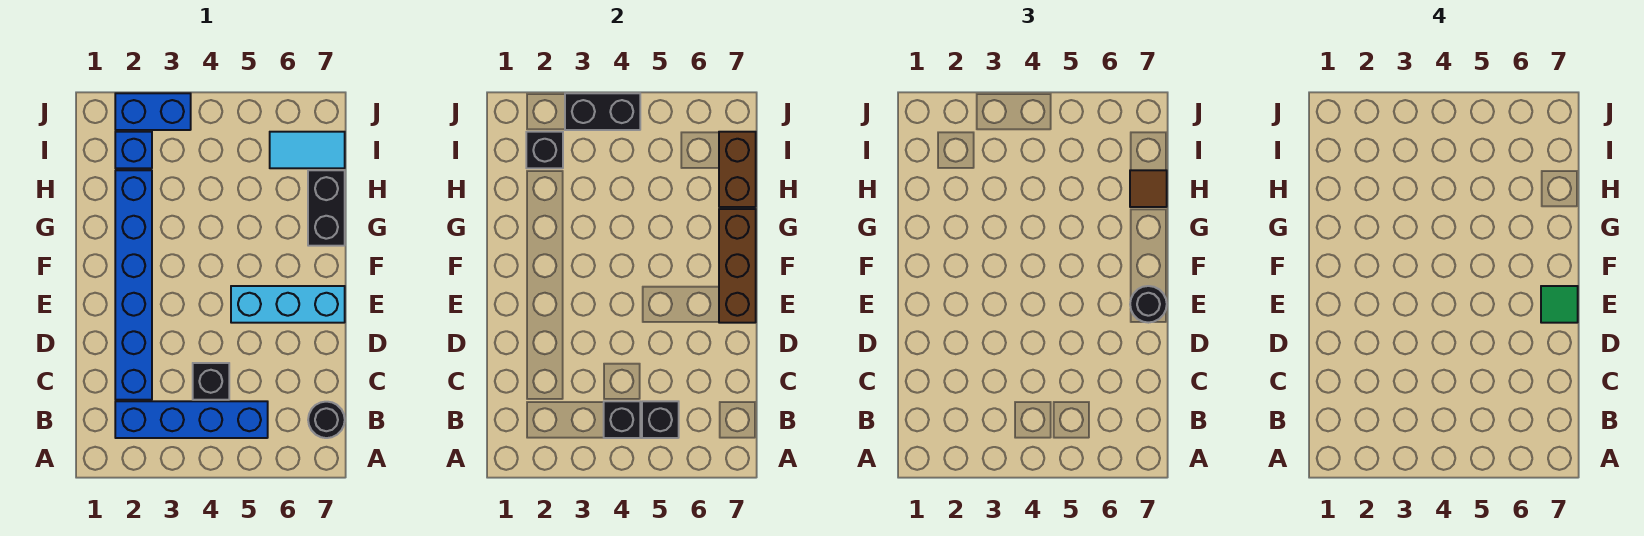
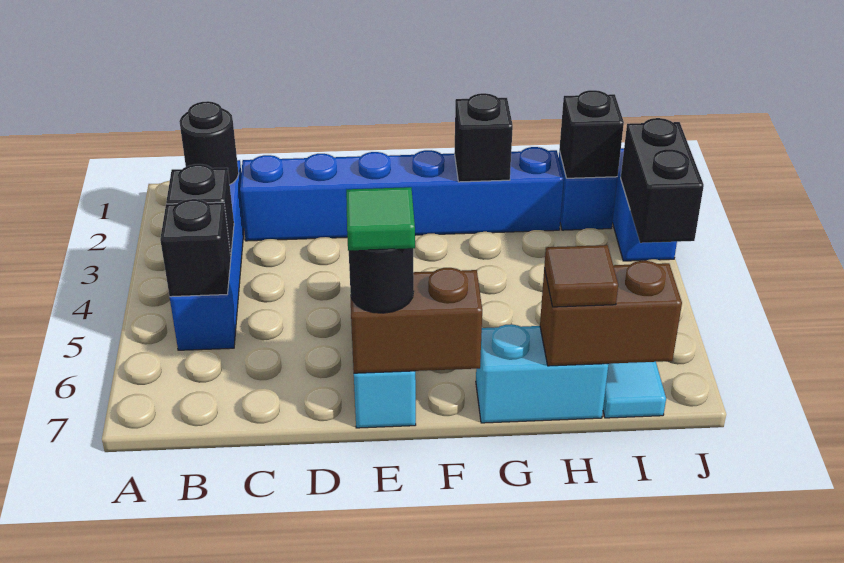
black round brick B7 level 1 -> black round brick B2 level 2
black brick C4 level 1 -> black brick G2 level 2
brown brick E7:G7 level 2 -> brown brick E7:F7 level 2
black brick G7:H7 level 1 -> cyan brick G7:H7 level 1

